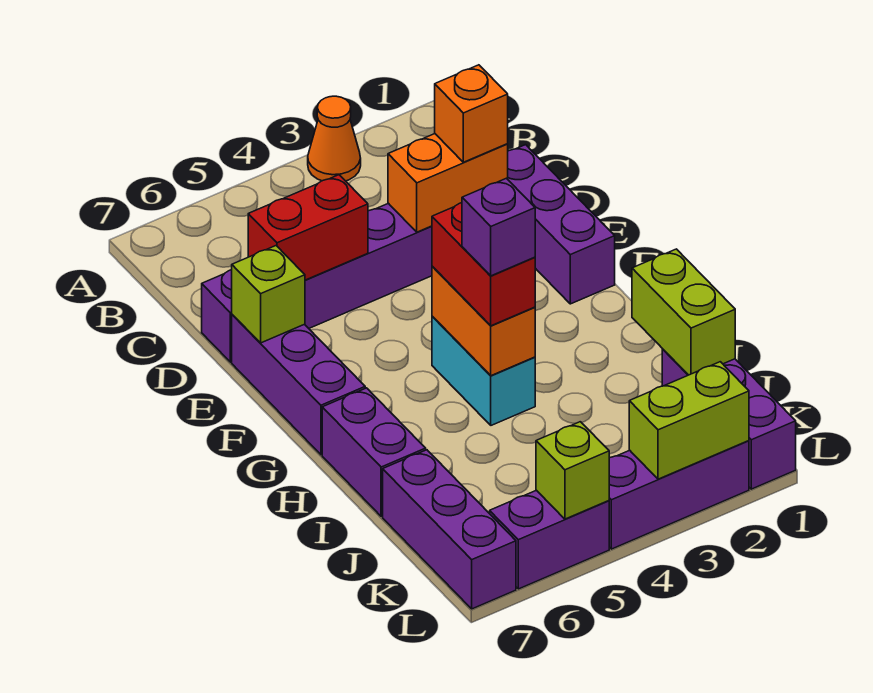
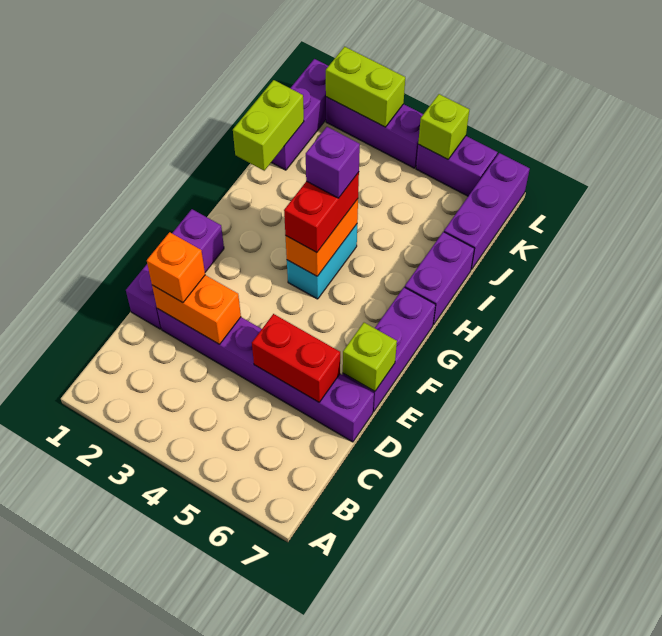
orange cone A3 level 1 -> none

